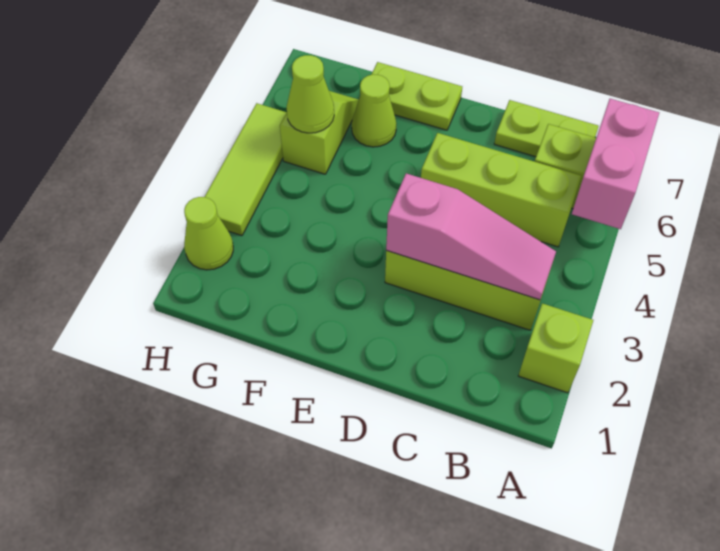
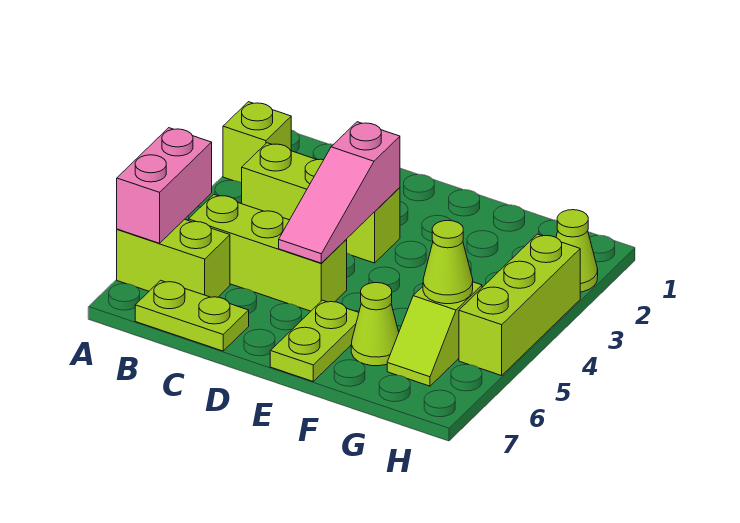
pink slope B3:D3 level 2 top D -> pink slope D3:D5 level 2 top 3
lime plate E7:F7 level 1 -> lime plate E6:E7 level 1
lime tile H3:H5 level 1 -> lime brick H3:H5 level 1

